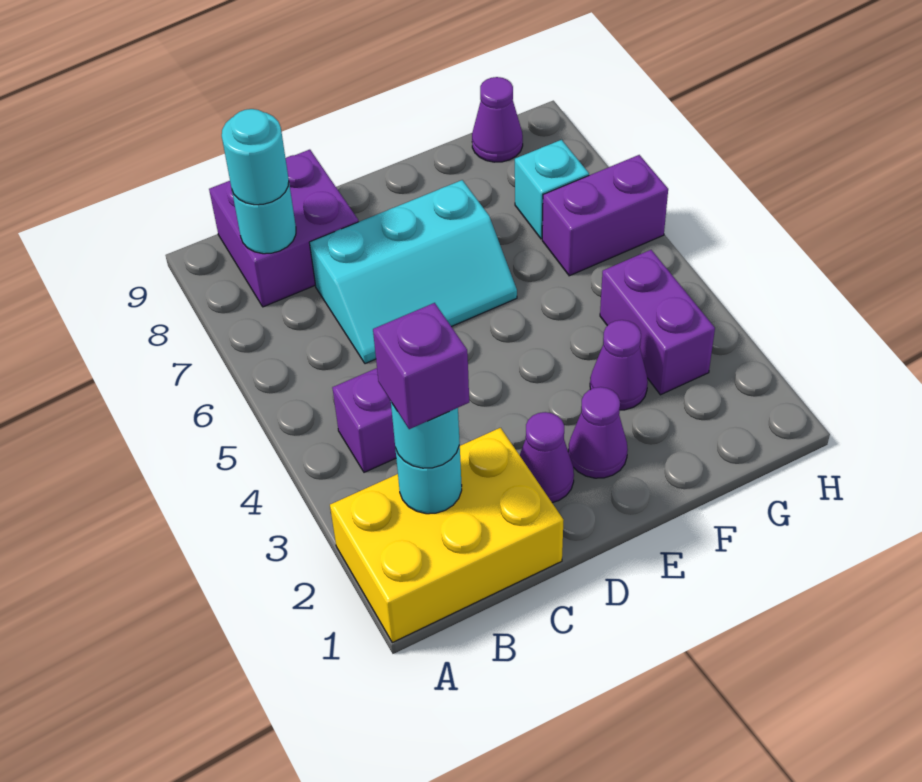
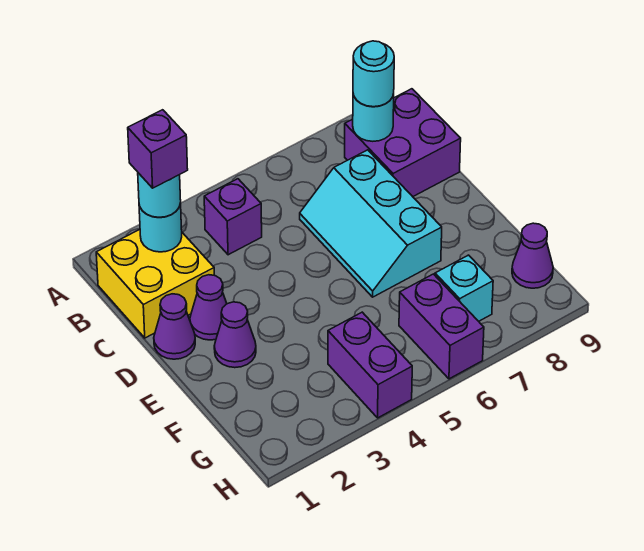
yellow brick A1:C2 level 1 -> yellow brick B1:C2 level 1
purple cone F3 level 1 -> purple cone D1 level 1
purple brick G3:G4 level 1 -> purple brick G4:H4 level 1

